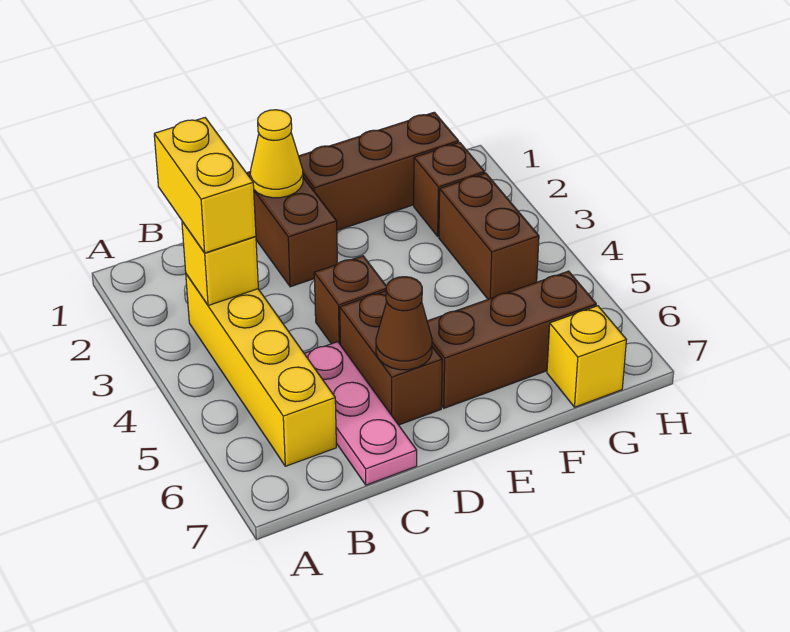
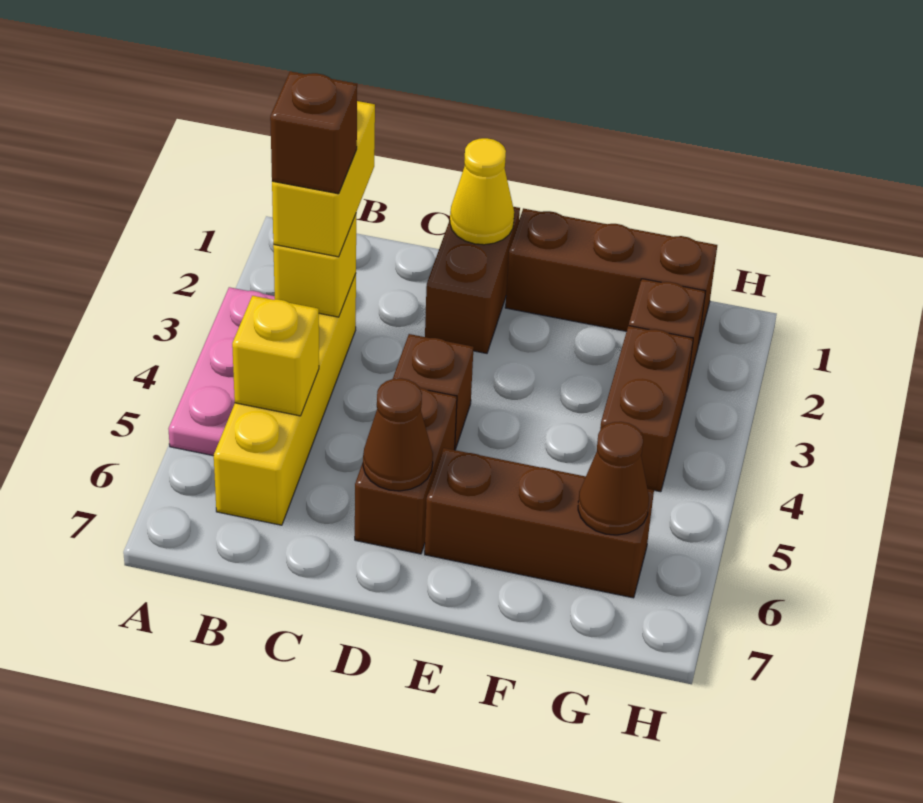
none -> brown brick B3 level 4
pink plate C5:C7 level 1 -> pink plate A3:A5 level 1
none -> brown cone G6 level 2
yellow brick G7 level 1 -> yellow brick B5 level 2

